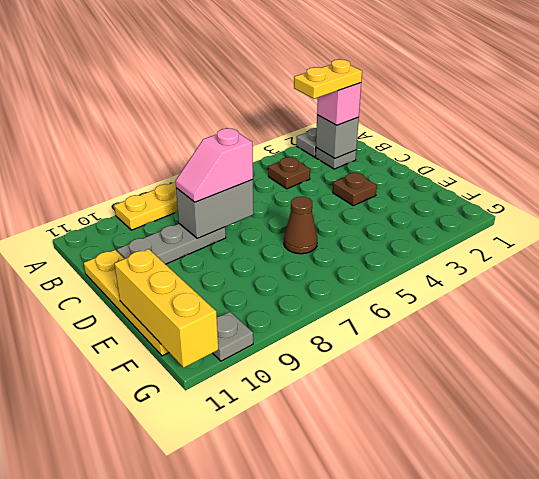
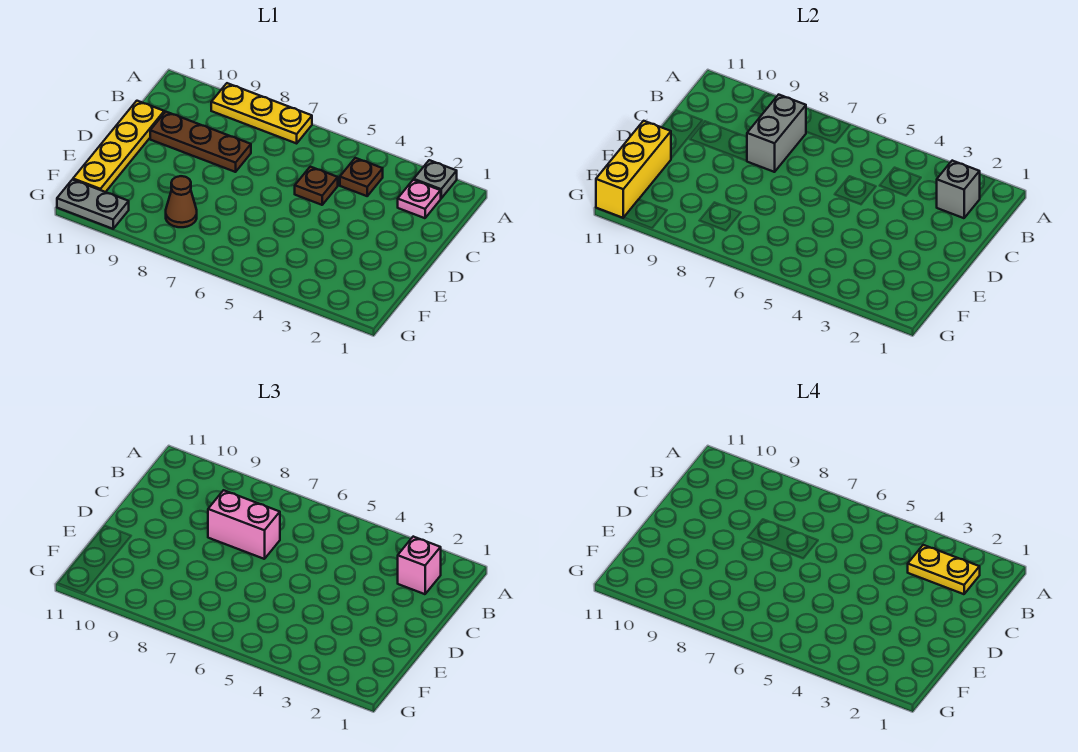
grey plate B2 level 1 -> pink plate B2 level 1
grey brick C7:C8 level 2 -> grey brick B8:C8 level 2
pink slope C7:C8 level 3 top 7 -> pink brick C7:C8 level 3
grey plate C8:C10 level 1 -> brown plate C8:C10 level 1
brown plate D3 level 1 -> brown plate C5 level 1
brown cone E6 level 1 -> brown cone F8 level 1
grey plate G10 level 1 -> grey plate G10:G11 level 1

